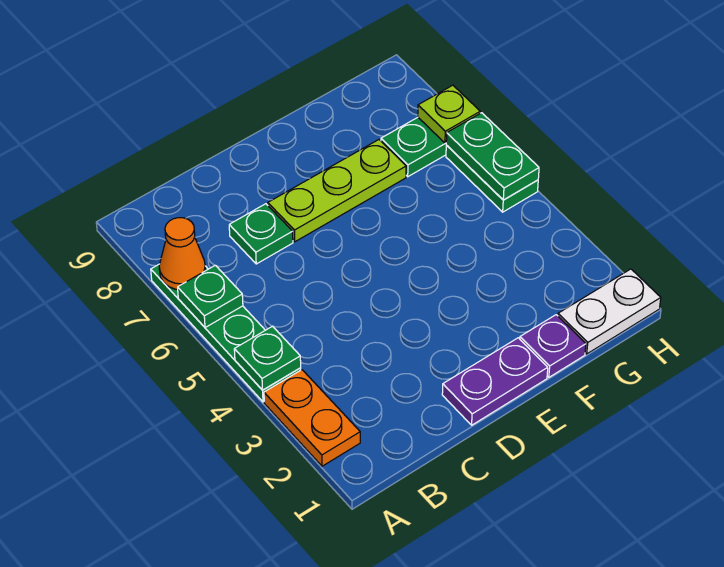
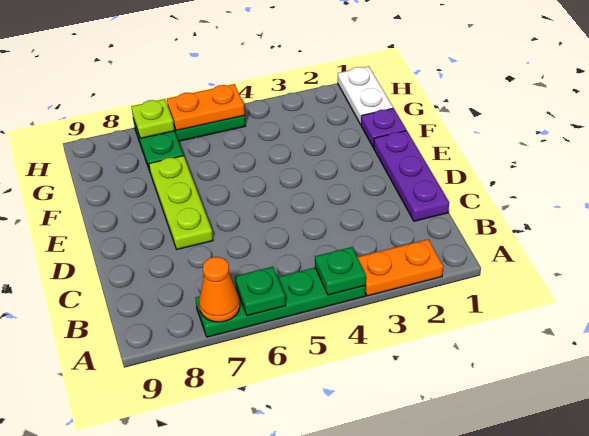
green plate C7 level 1 -> none
purple plate D1:E1 level 1 -> purple plate C1:E1 level 1
green plate H5:H6 level 2 -> orange plate H5:H6 level 2

